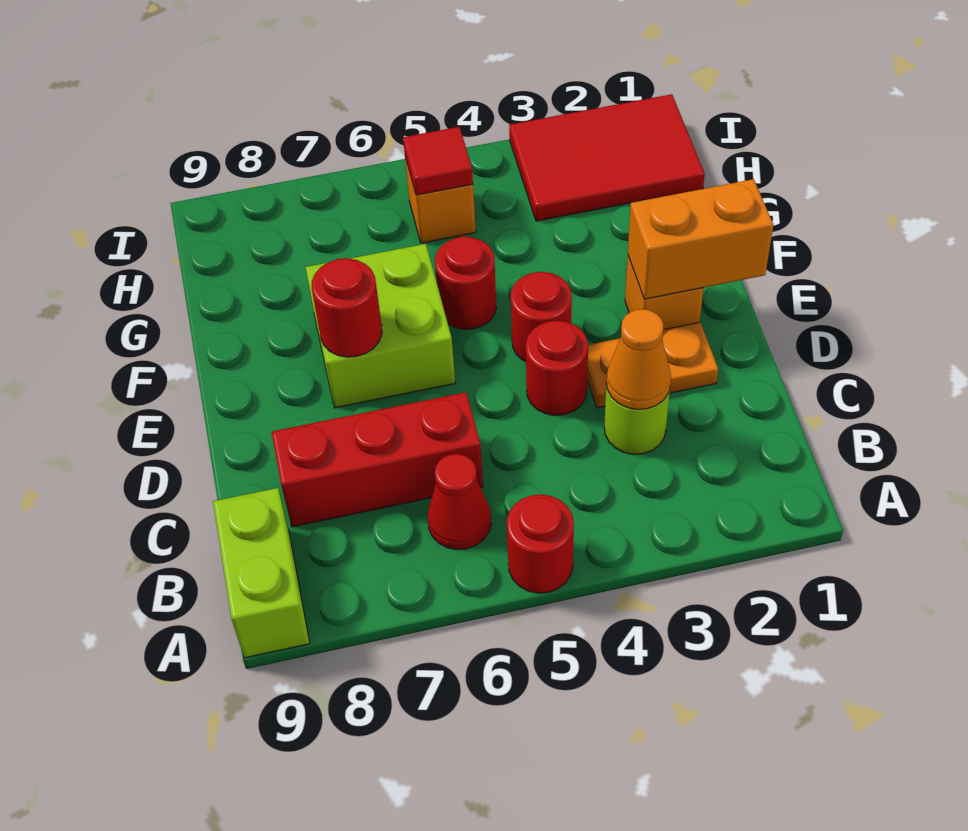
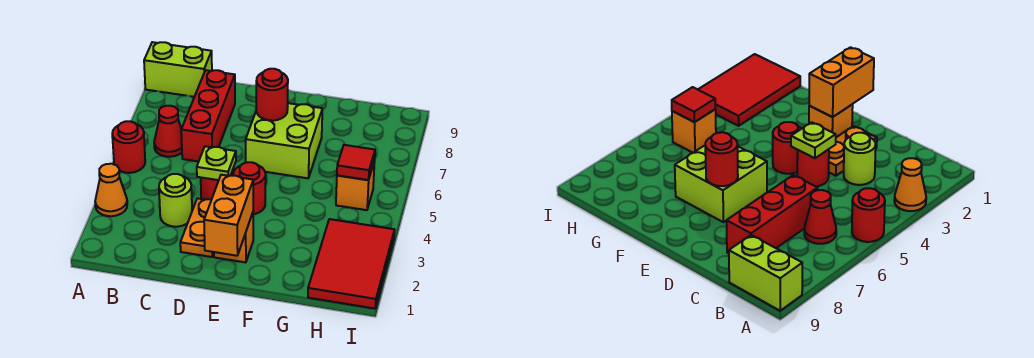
orange cone C3 level 2 -> orange cone A3 level 1
none -> lime plate D4 level 2
red round brick F5 level 1 -> none

